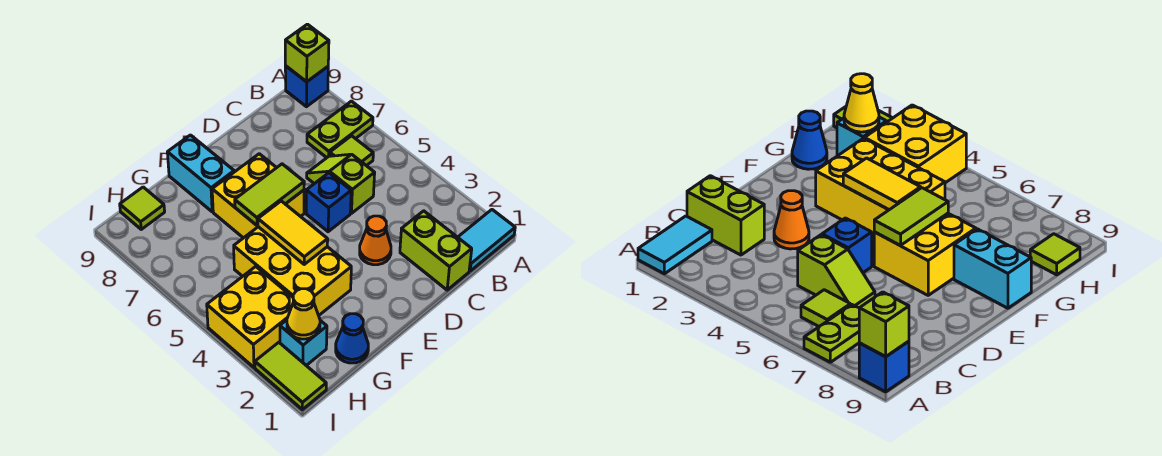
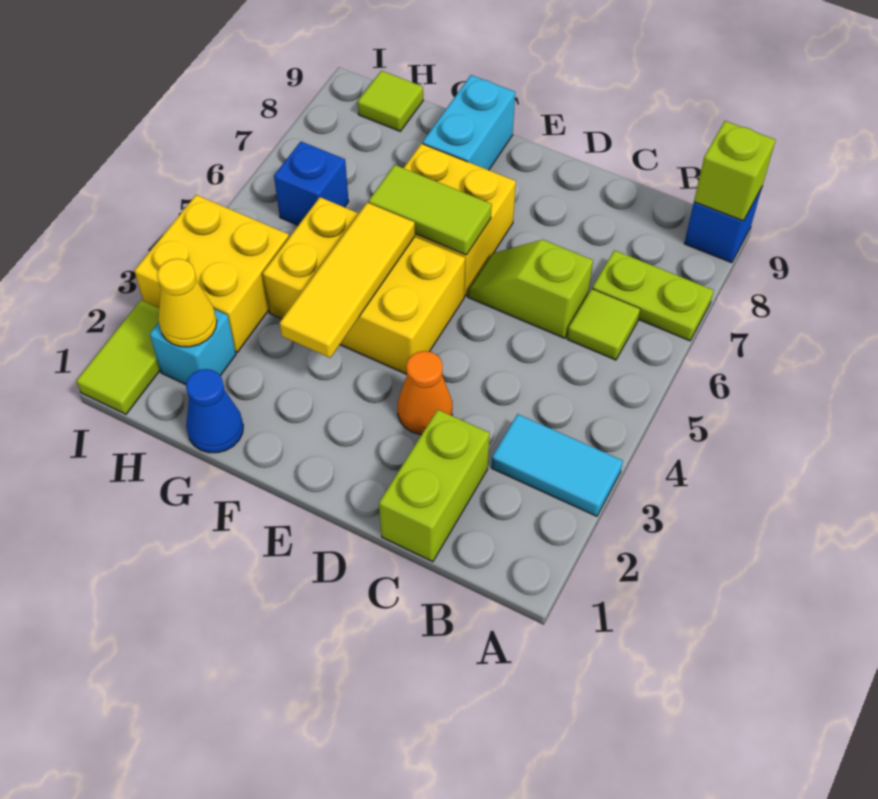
cyan tile A1:B1 level 1 -> cyan tile A3:B3 level 1
lime slope C5:C6 level 1 top 5 -> lime slope C6:D6 level 1 top C
blue brick D5 level 1 -> blue brick H6 level 1
yellow brick F3:G5 level 1 -> yellow brick E4:G5 level 1
yellow tile F4:F5 level 2 -> yellow tile F3:F5 level 2

